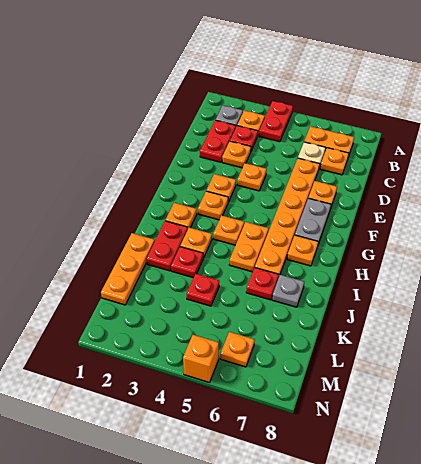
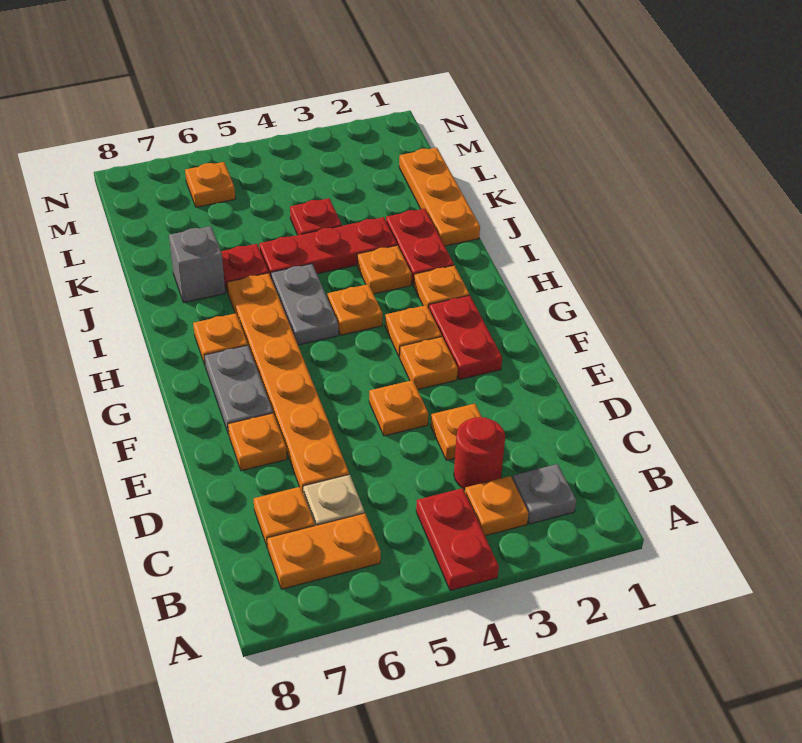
red plate C2:D2 level 1 -> red plate F2:G2 level 1
red plate C3 level 1 -> red round brick C3 level 1
orange plate H5:I5 level 1 -> grey plate H5:I5 level 1
red plate J3 level 1 -> red plate J3:J5 level 1
grey plate J7 level 1 -> grey brick J7 level 1
orange brick N5 level 1 -> none

